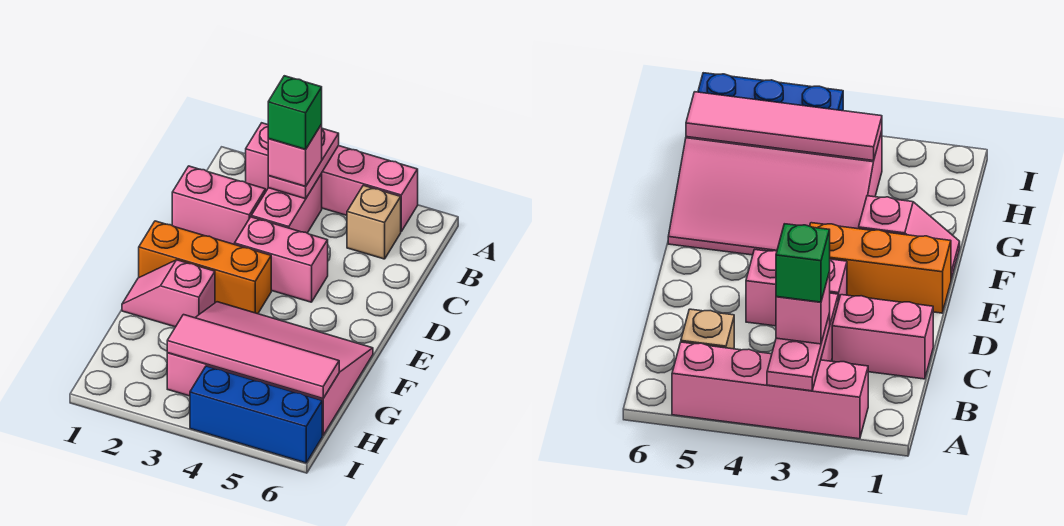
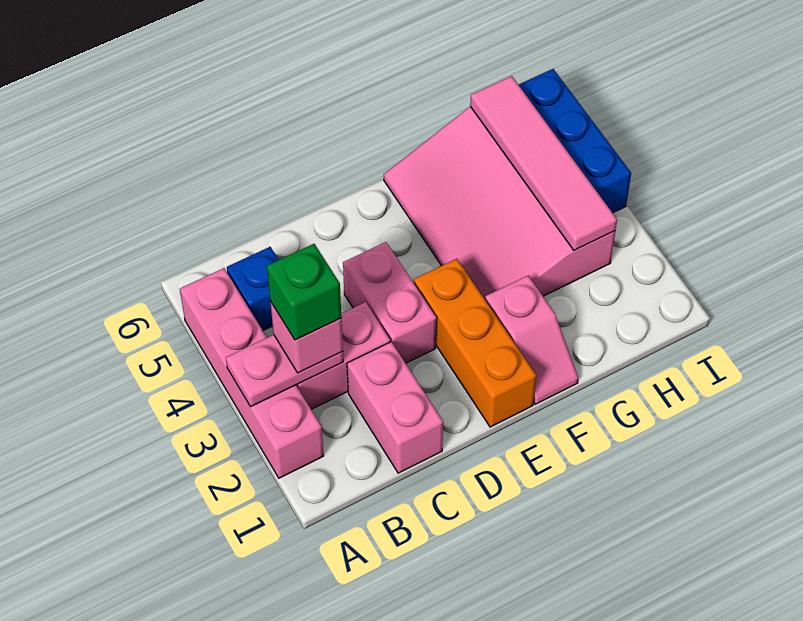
tan brick B5 level 1 -> blue brick B5 level 1

